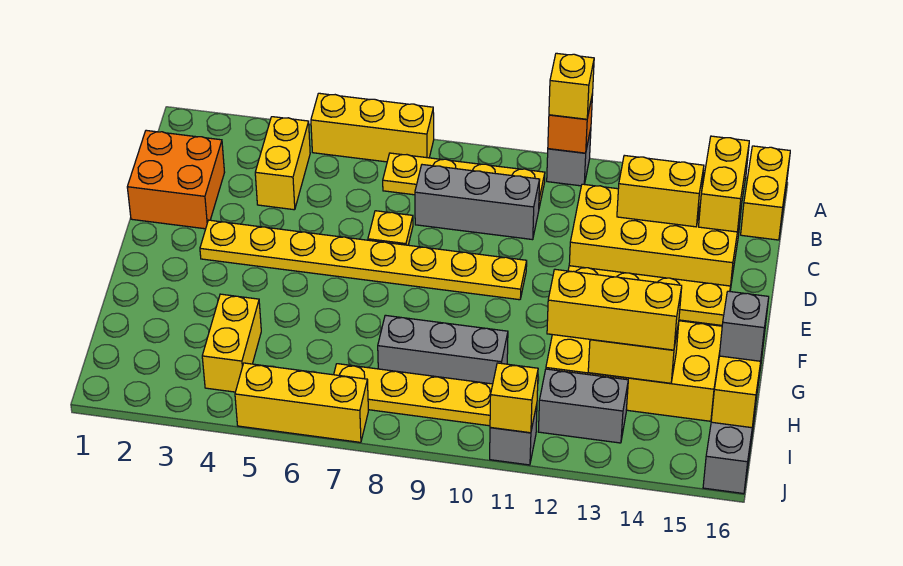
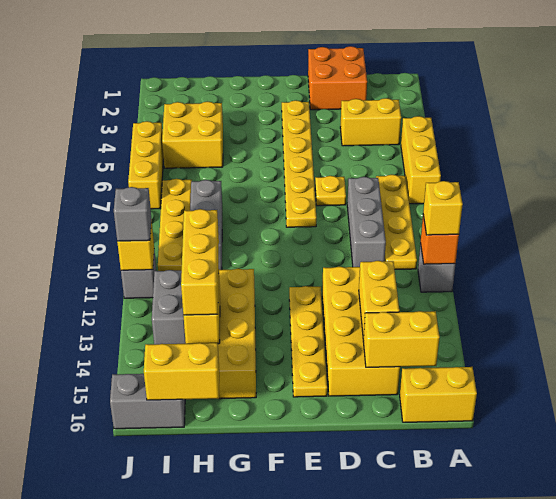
yellow plate E3:E10 level 1 -> yellow plate E3:E8 level 1
yellow brick H4:I4 level 1 -> yellow brick H4:I5 level 1
grey brick H16 level 3 -> grey brick J11 level 3

